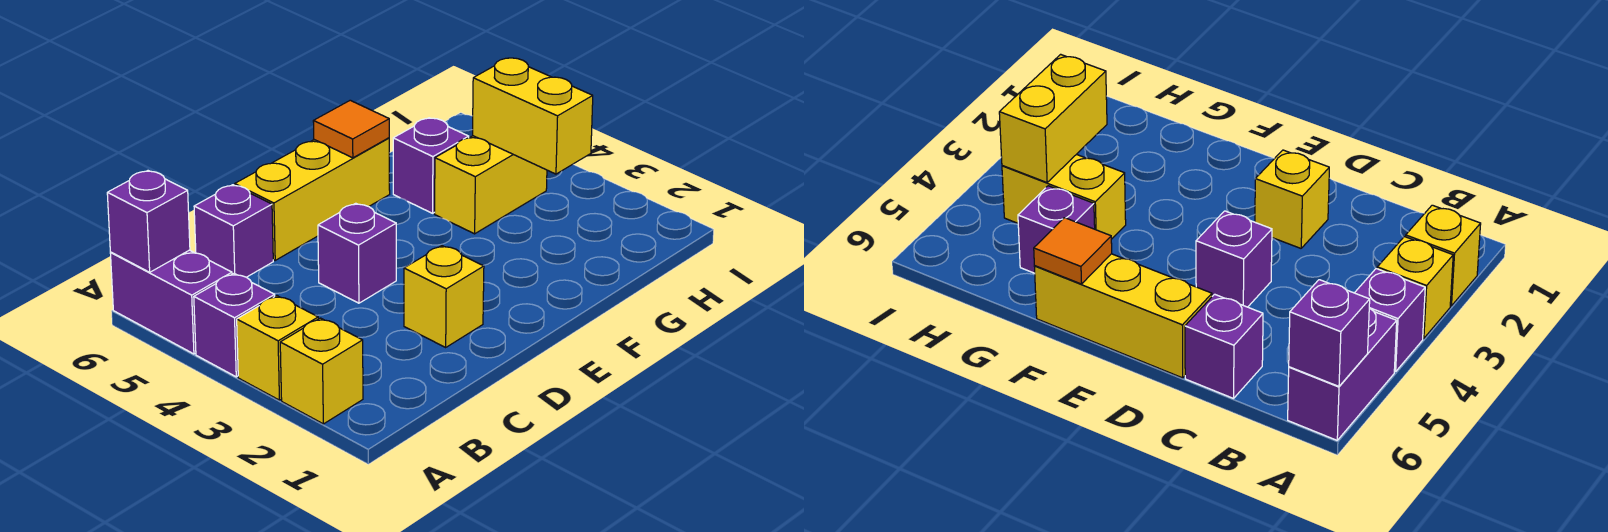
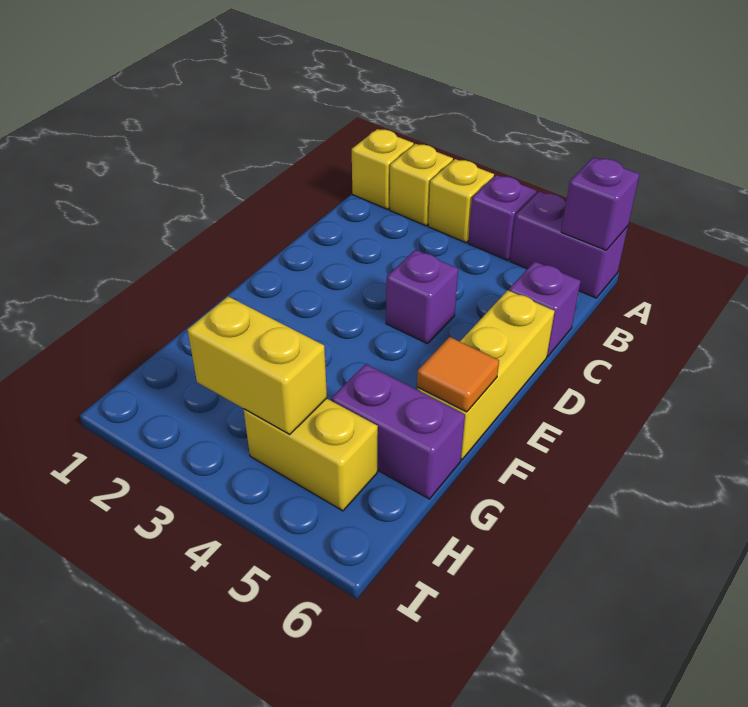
yellow brick D2 level 1 -> yellow brick A1 level 1
yellow brick G4:H4 level 1 -> yellow brick H4:H5 level 1
purple brick G5 level 1 -> purple brick G5:G6 level 1

